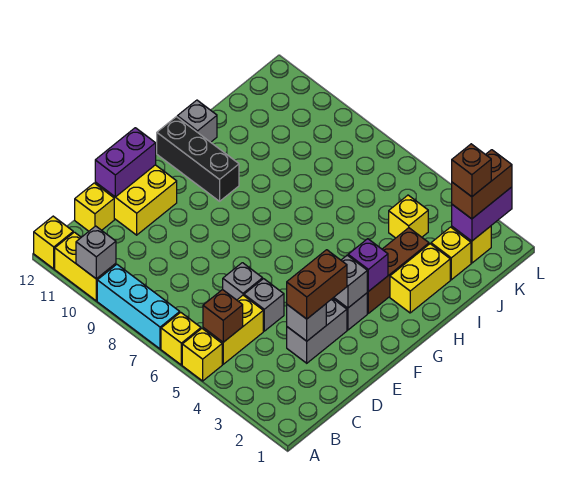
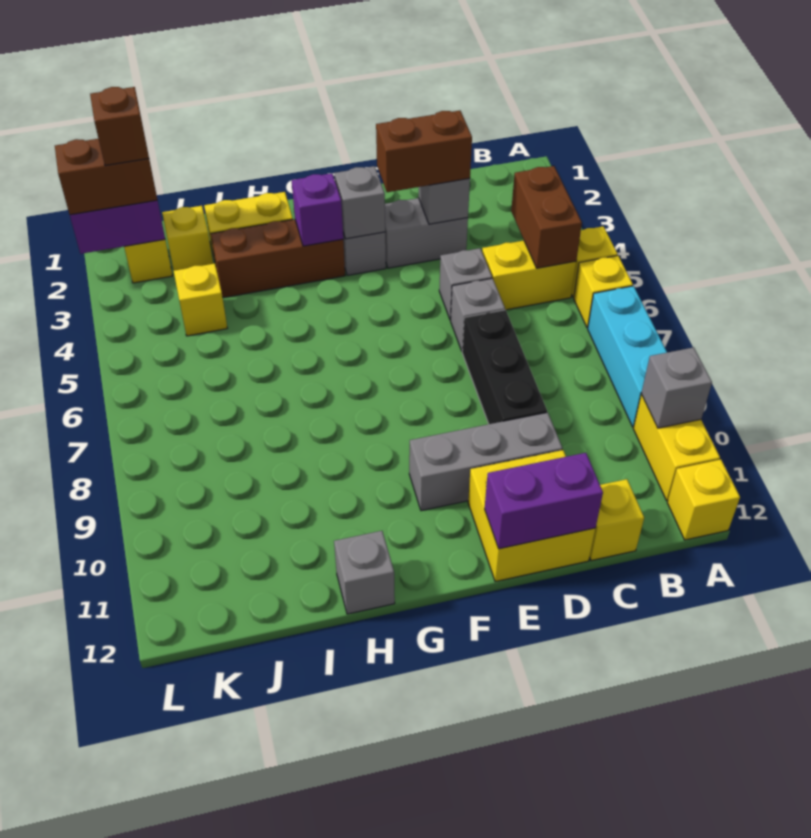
brown brick B5 level 2 -> brown brick B4:B5 level 2
none -> grey brick D10:F10 level 1
black brick G10:G12 level 1 -> black brick D7:D9 level 1

